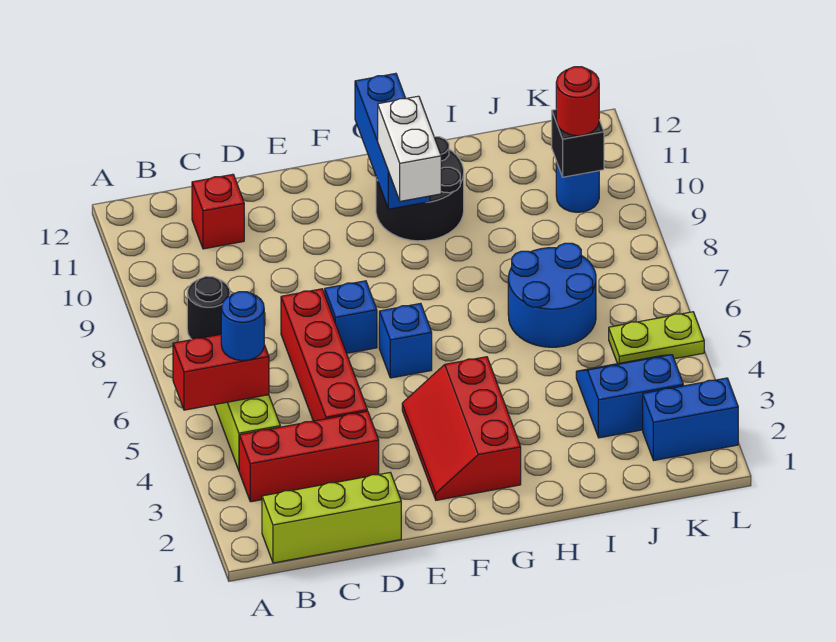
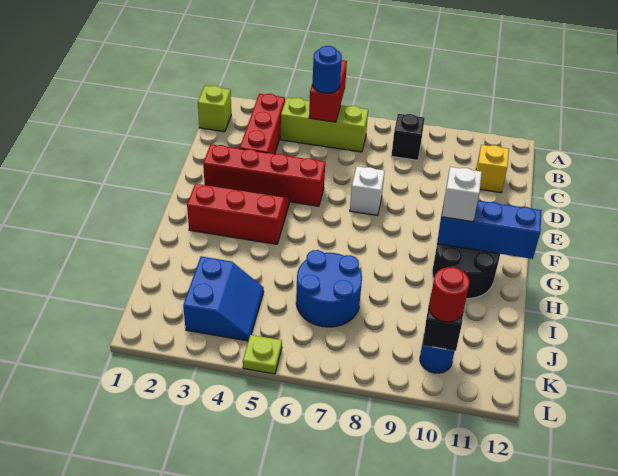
lime brick B1:D1 level 1 -> lime brick B1 level 1
black round brick B8 level 1 -> black brick B8 level 1
red brick C11 level 1 -> yellow brick C11 level 1
red brick D4:D7 level 1 -> red brick E2:E5 level 1
blue brick E7 level 1 -> white brick E7 level 1
blue brick F6 level 1 -> none
white brick G9:G10 level 3 -> white brick G10 level 3
blue brick K2:L2 level 1 -> none
lime plate K5:L5 level 1 -> lime plate L5 level 1

